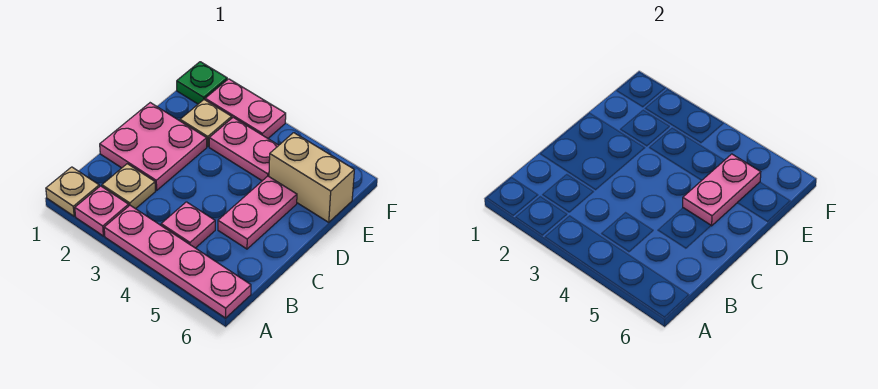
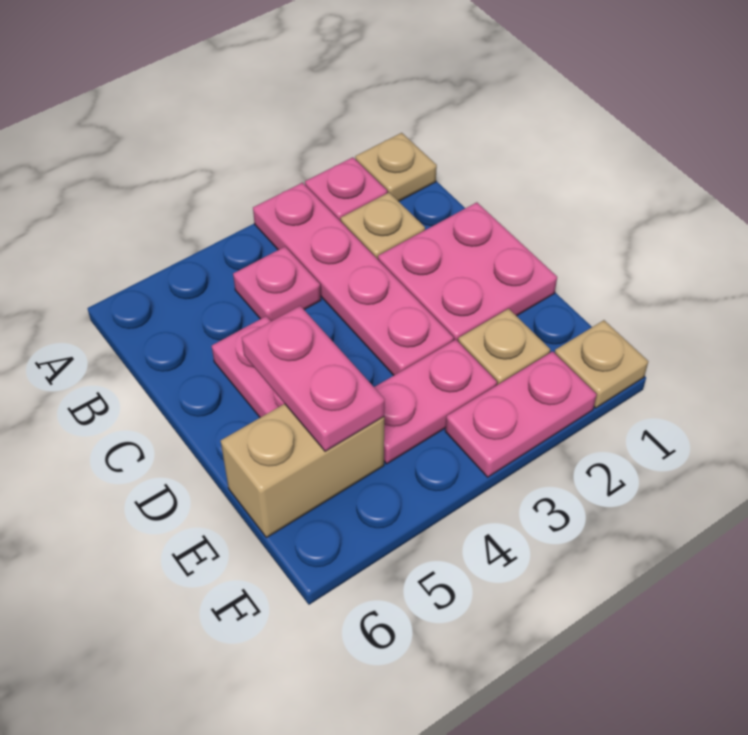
pink plate A3:A6 level 1 -> pink plate A3:D3 level 1
green plate F1 level 1 -> tan plate F1 level 1

